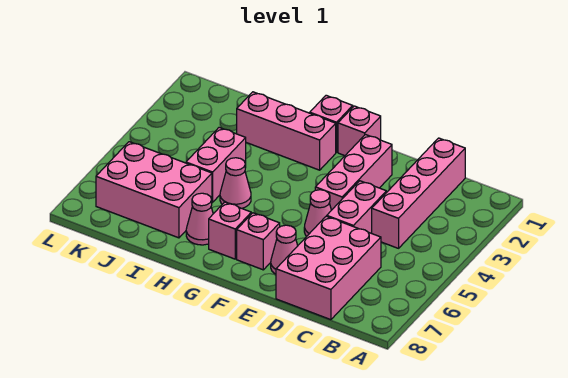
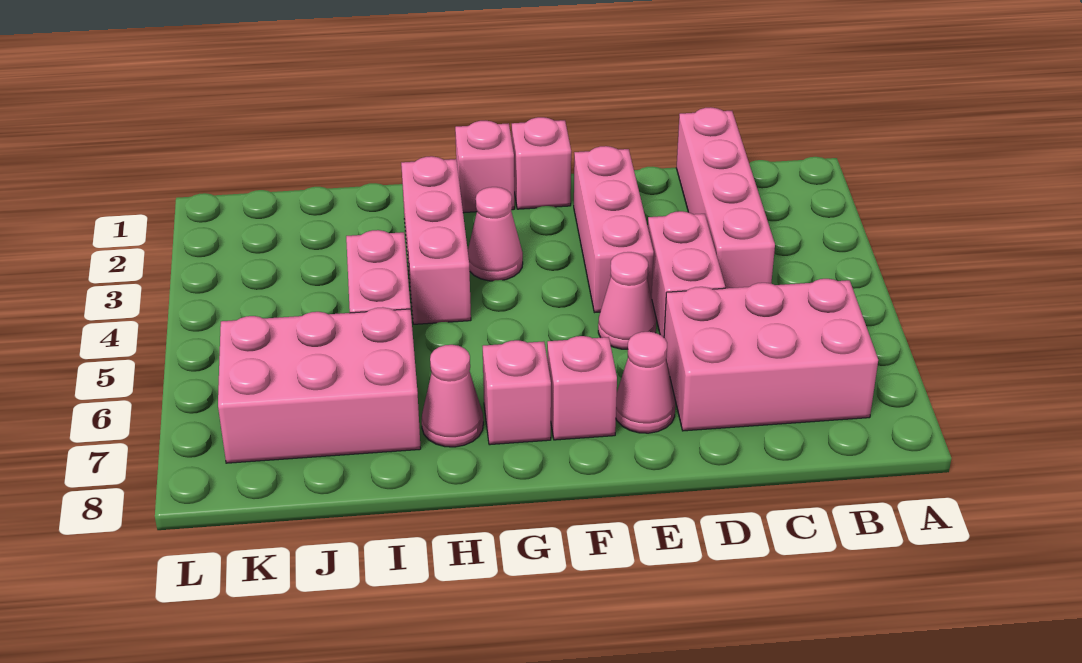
pink brick C6:D8 level 1 -> pink brick B6:D7 level 1
pink brick G2:I2 level 1 -> pink brick H2:H4 level 1
pink cone H5 level 1 -> pink cone G3 level 1

